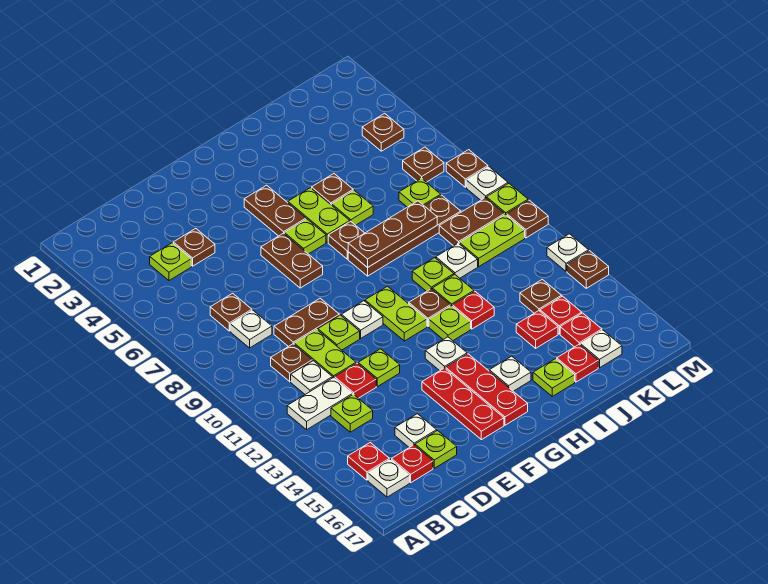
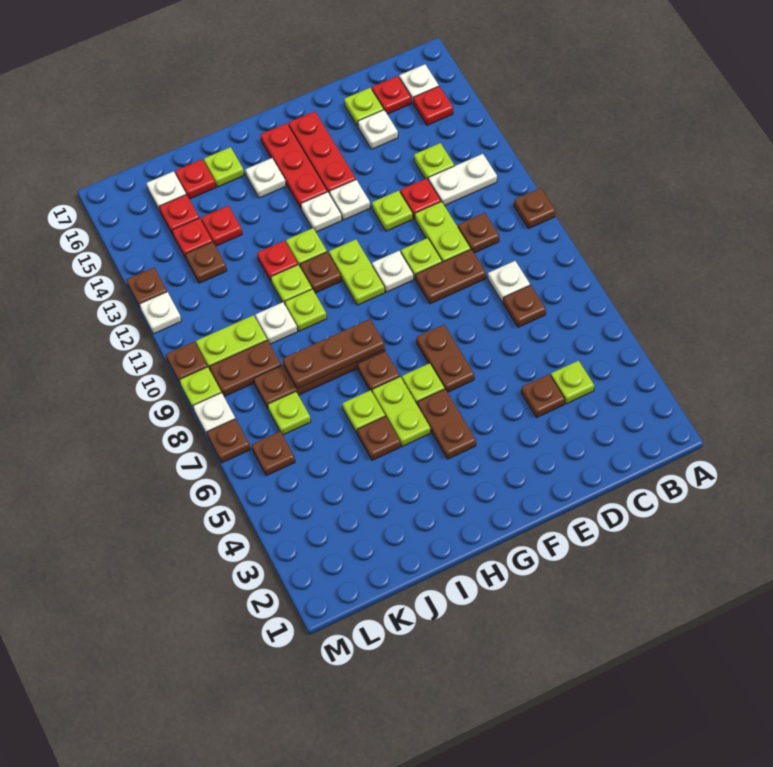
white plate C11 level 1 -> white plate F13 level 1
brown plate L4 level 1 -> brown plate A10 level 1

